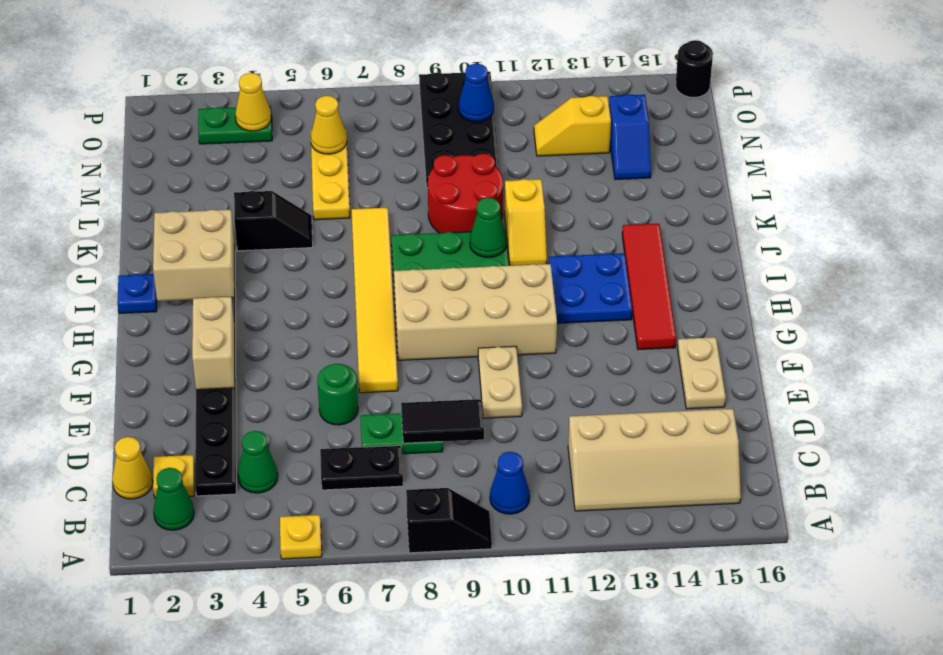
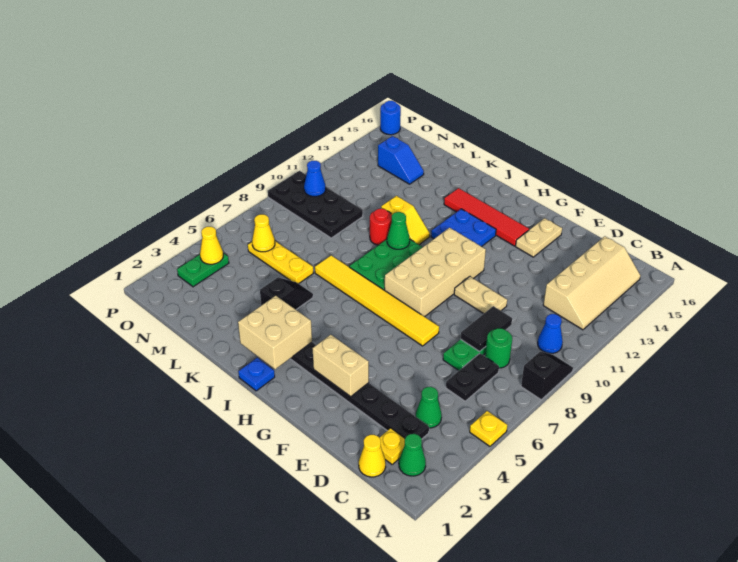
green round brick E6 level 1 -> green round brick C8 level 1
tan plate E15:F15 level 1 -> tan plate F14:F15 level 1
red round brick K9:L10 level 1 -> red round brick K10 level 1
yellow slope N12:N13 level 1 top 13 -> none
black round brick P16 level 1 -> blue round brick P16 level 1

